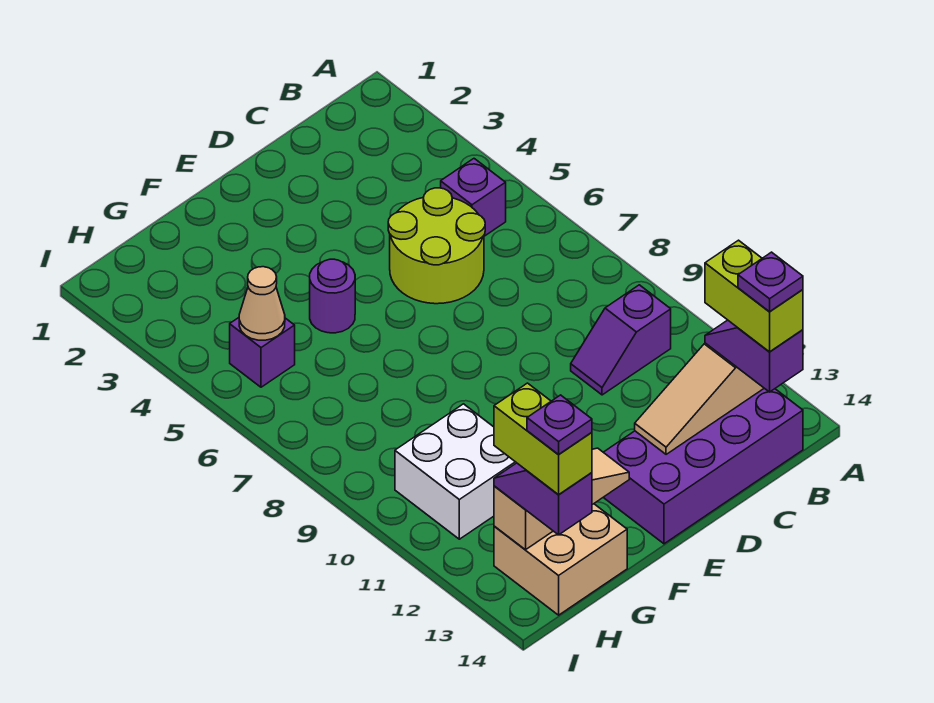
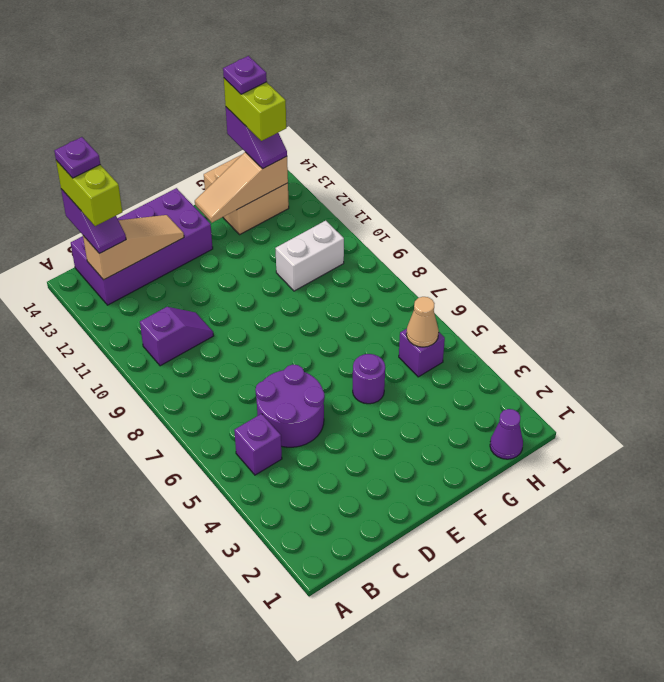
lime round brick C5:D6 level 1 -> purple round brick C5:D6 level 1
white brick G10:H11 level 1 -> white brick G10:H10 level 1
none -> purple cone H1 level 1

